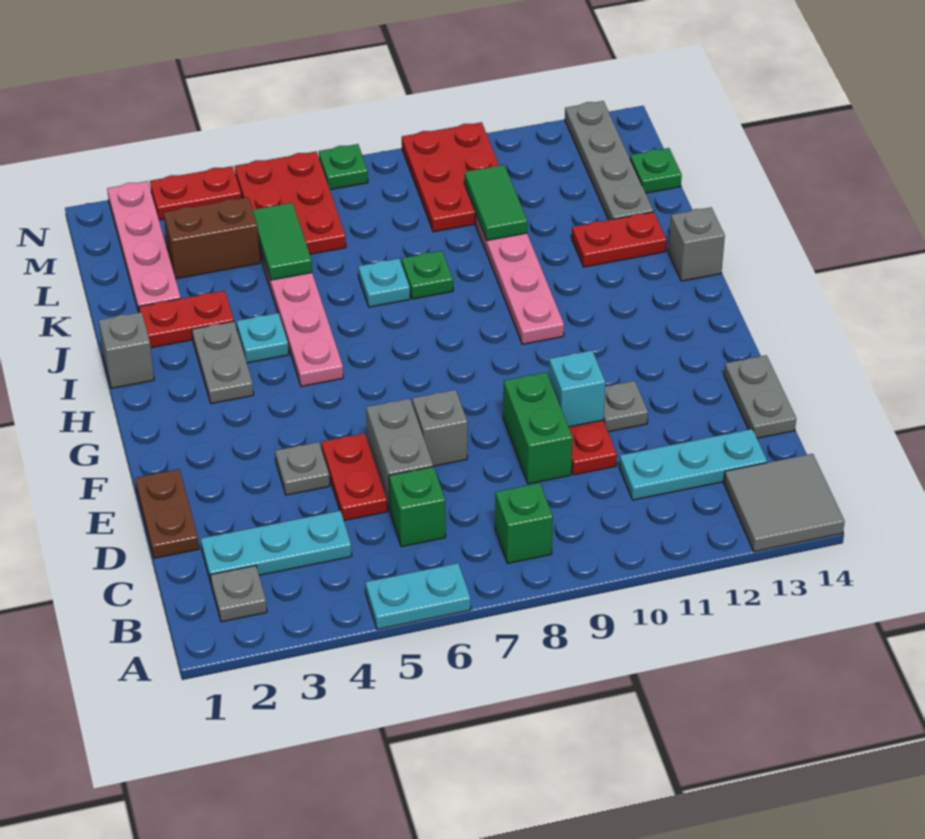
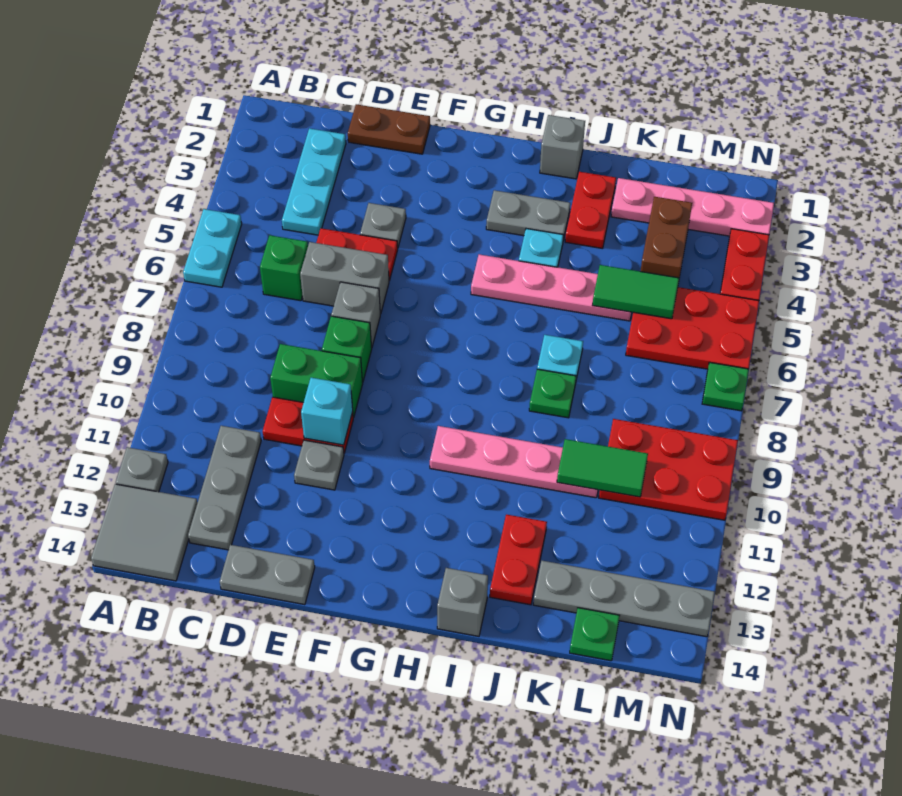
grey plate B2 level 1 -> grey plate A12 level 1
green brick B8 level 1 -> green brick E8 level 1
cyan plate C11:C13 level 1 -> grey plate C11:C13 level 1

